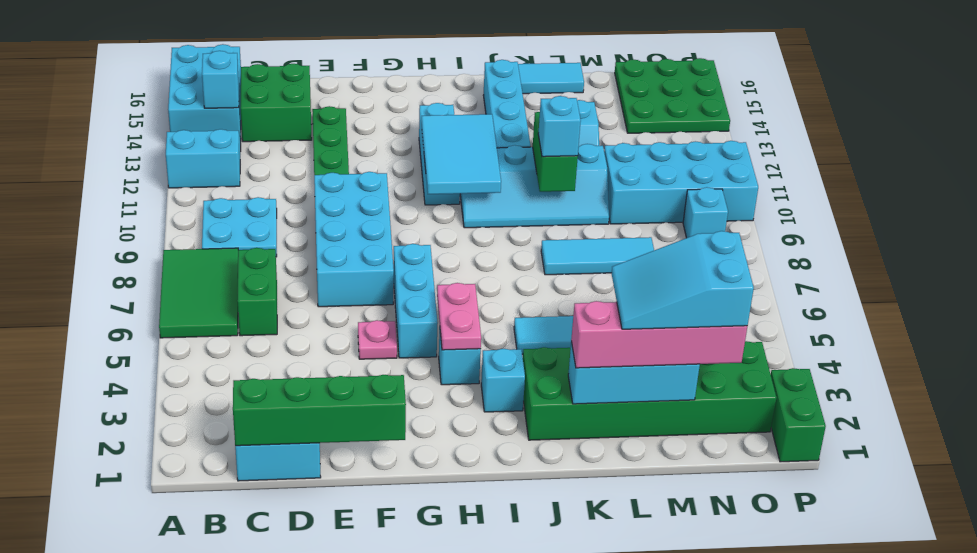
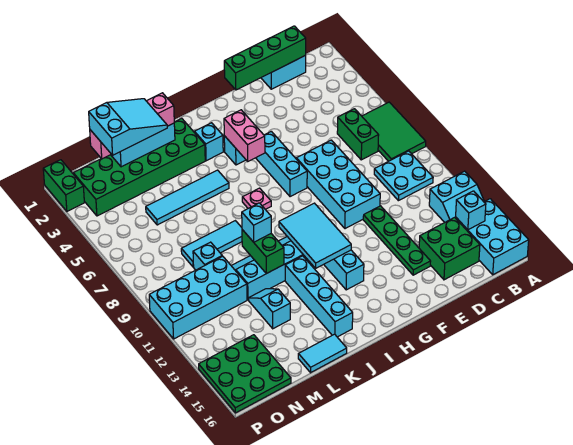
pink plate F5 level 1 -> pink plate I7 level 1
pink plate H4:H5 level 2 -> pink brick H4:H5 level 2
cyan brick O9 level 1 -> cyan brick M9 level 1

